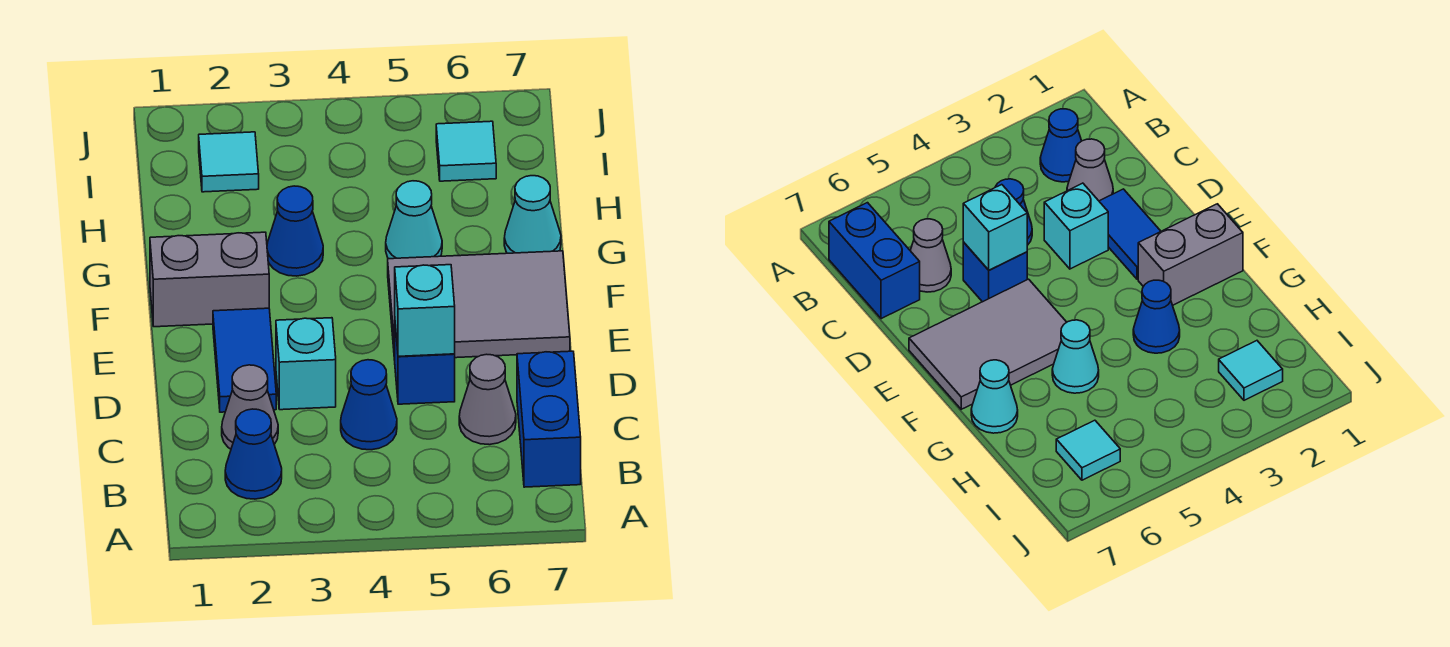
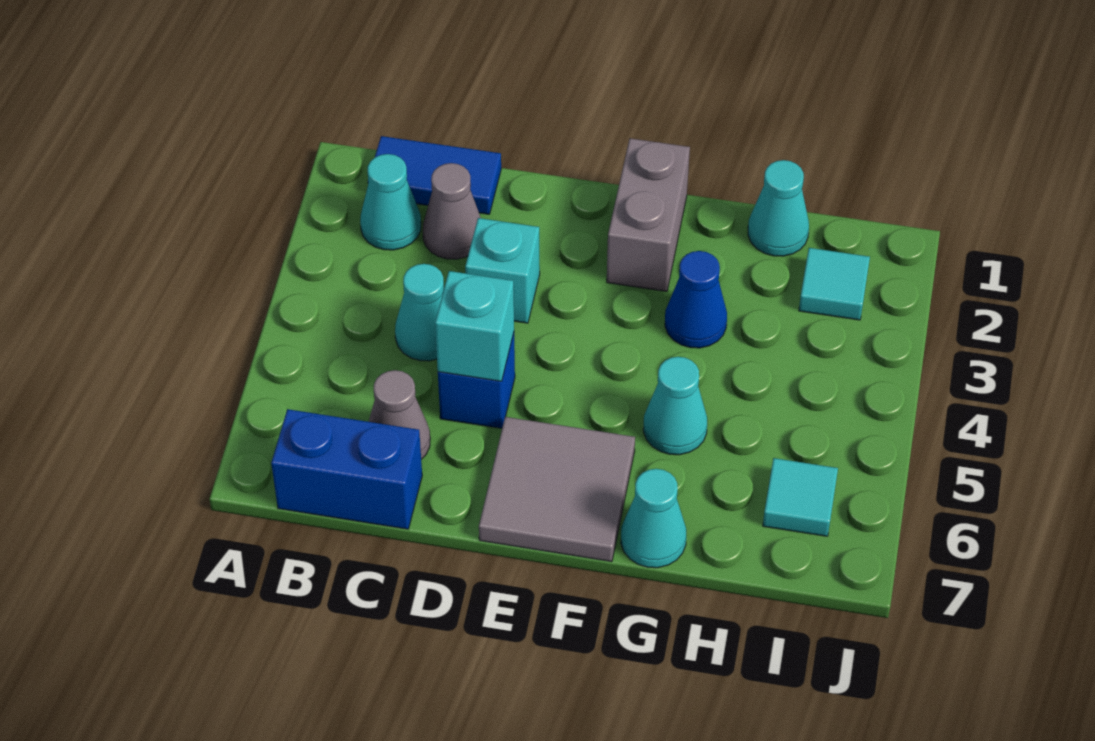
blue cone B2 level 1 -> cyan cone B2 level 1
blue cone C4 level 1 -> cyan cone C4 level 1
blue tile D2:E2 level 1 -> blue tile B1:C1 level 1
grey tile E5:F7 level 1 -> grey tile E6:F7 level 1
none -> cyan cone H1 level 1

